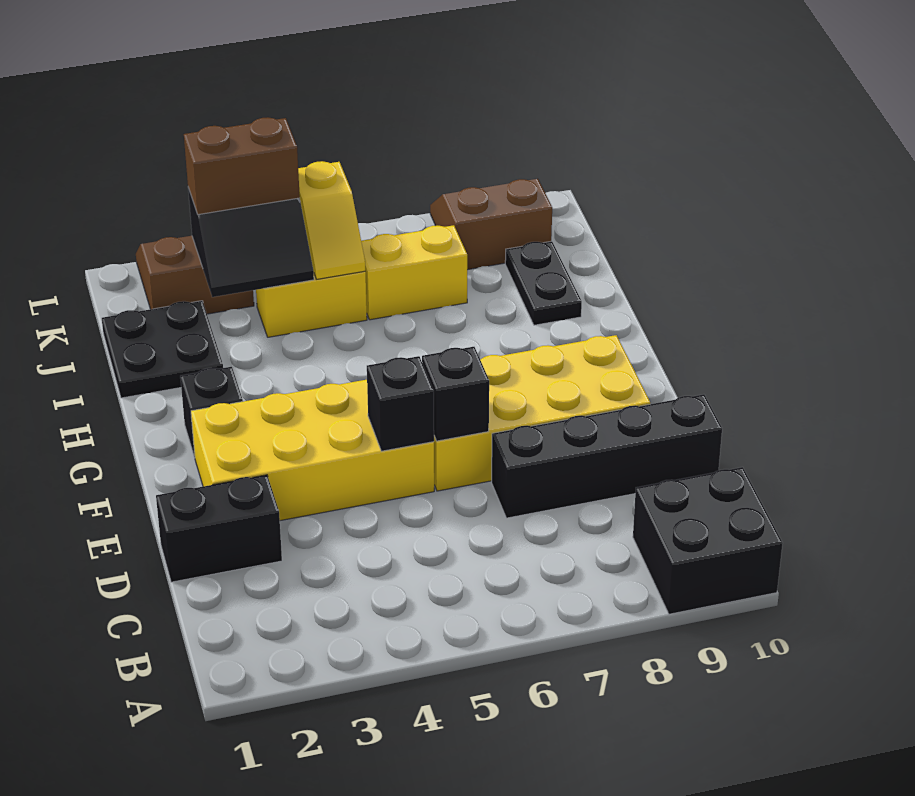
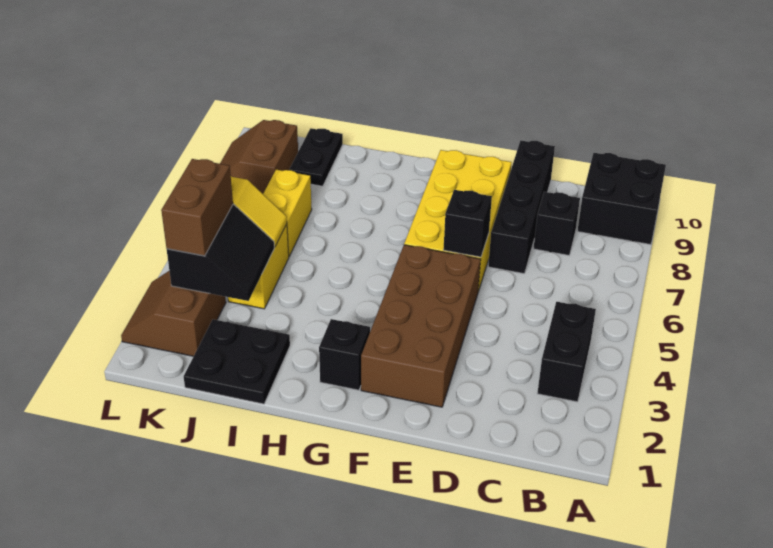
black brick D1:D2 level 1 -> black brick B3:B4 level 1
yellow brick E2:F5 level 1 -> brown brick E2:F5 level 1
black brick E5 level 2 -> black brick C8 level 1
black plate I9:J9 level 1 -> black plate J9:J10 level 1

